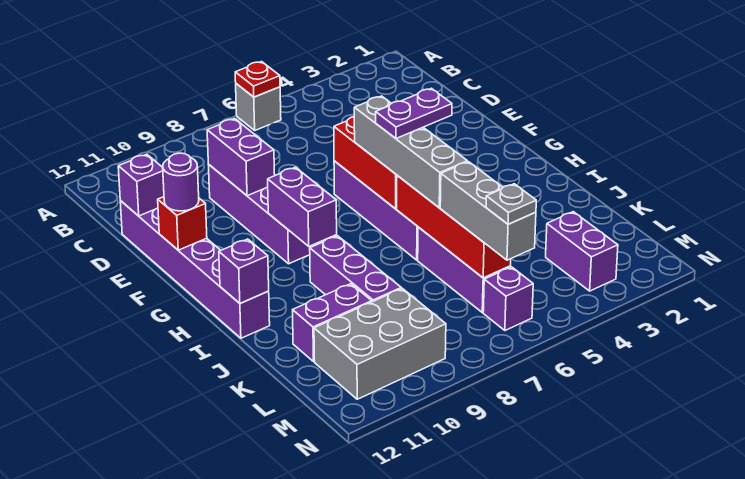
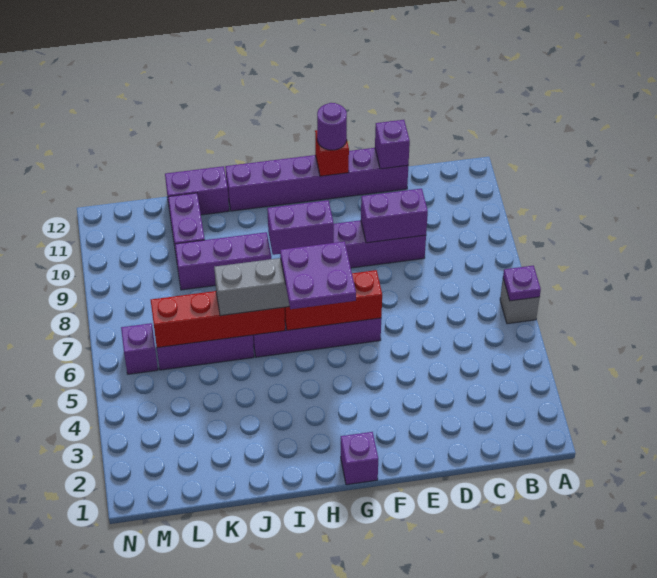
red plate A6 level 2 -> purple plate A6 level 2
purple plate H5:H6 level 4 -> purple plate G5:H6 level 4
purple brick I12 level 2 -> purple brick G1 level 1
grey brick K6:M6 level 3 -> none
purple brick L3:M3 level 1 -> purple brick J12:K12 level 1
grey brick L9:M11 level 1 -> none
grey plate M6 level 4 -> none

